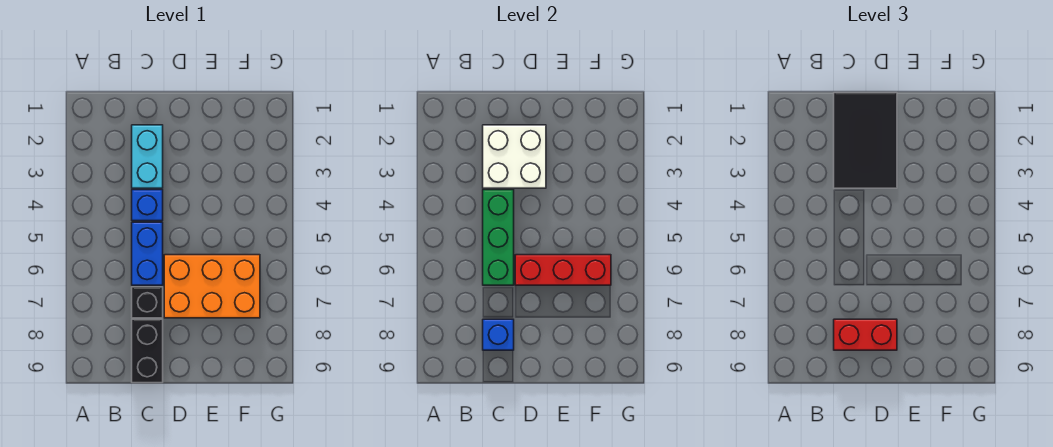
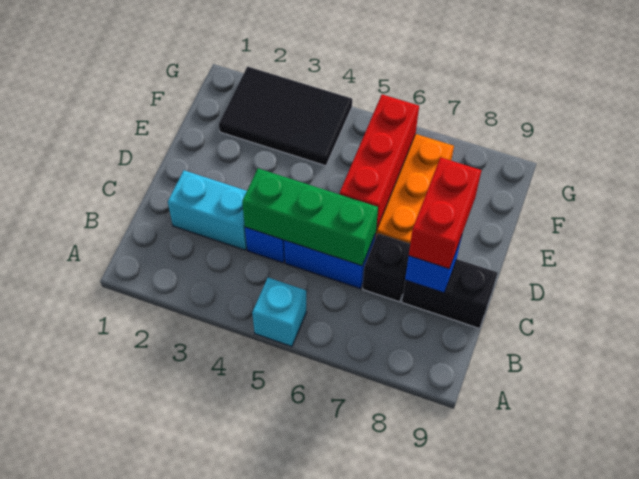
none -> cyan brick A5 level 1
black tile C1:D3 level 3 -> black tile F2:G4 level 1
white brick C2:D3 level 2 -> none

